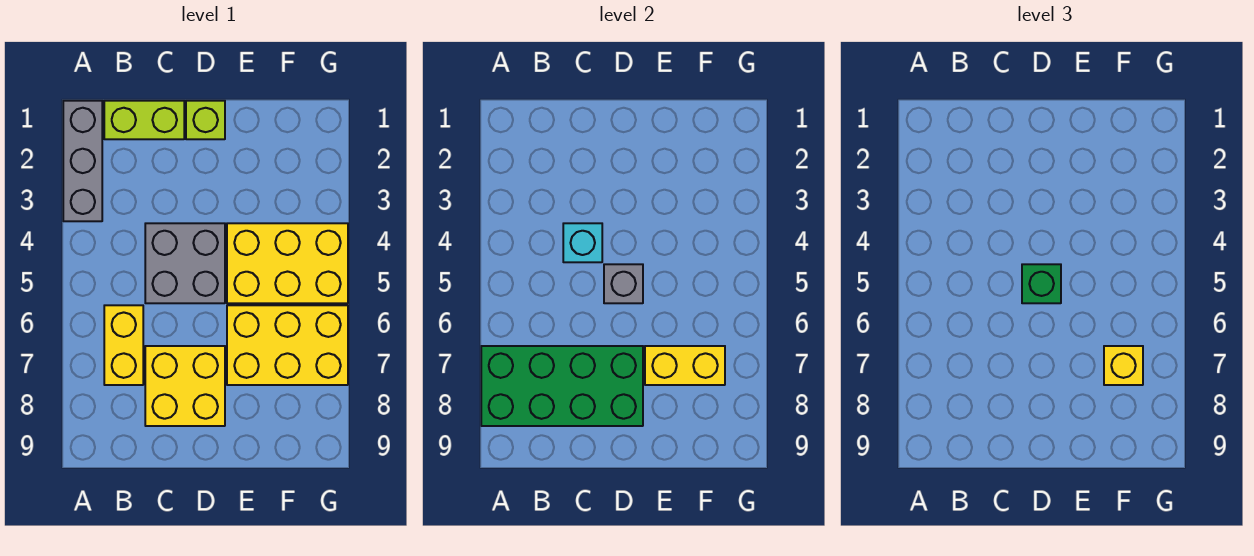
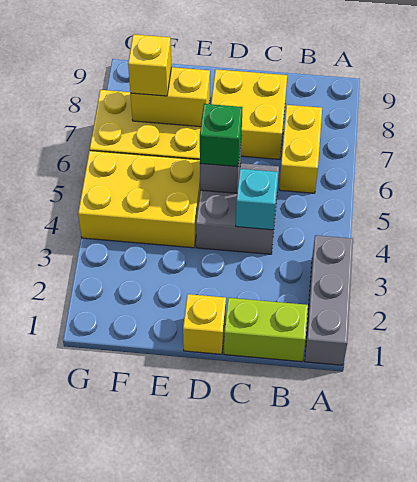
green brick A7:D8 level 2 -> none
lime brick D1 level 1 -> yellow brick D1 level 1

